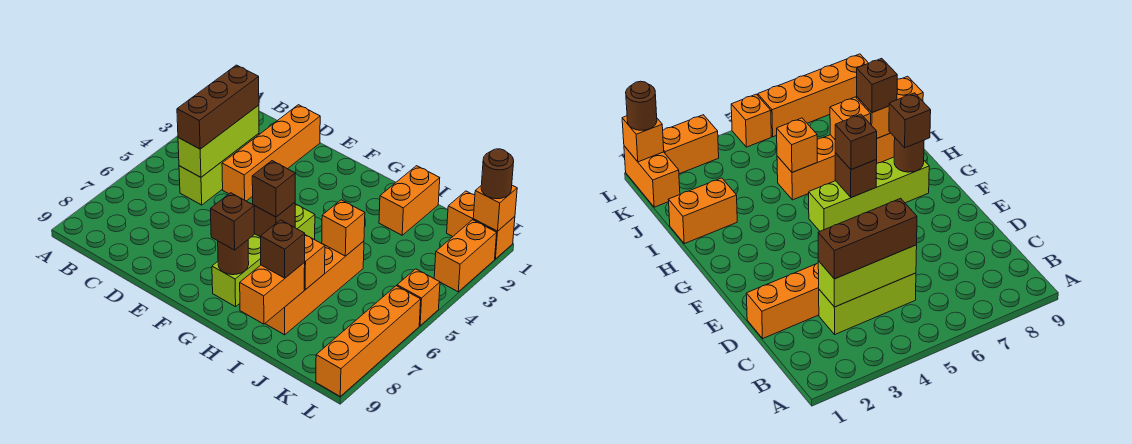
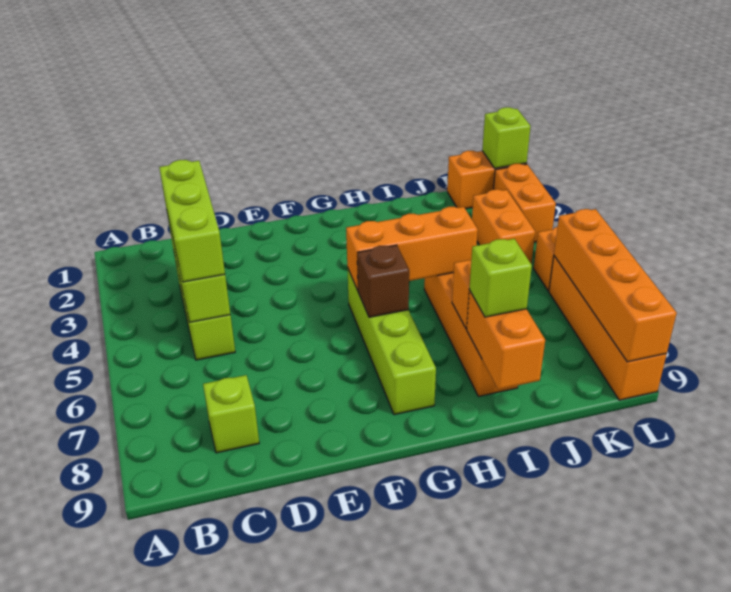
brown brick C3:C5 level 3 -> lime brick C3:C5 level 3
none -> lime brick C8 level 1
orange brick D1:D4 level 1 -> orange brick L6:L9 level 2
brown brick G6 level 3 -> none
brown round brick G8 level 2 -> none
brown brick G8 level 3 -> none
orange brick I1:I2 level 1 -> orange brick K3:K4 level 1
orange brick I5 level 2 -> orange brick G5:I5 level 2
brown brick I8 level 3 -> lime brick I8 level 3
orange brick L1 level 2 -> lime brick L1 level 2
brown round brick L1 level 3 -> none

